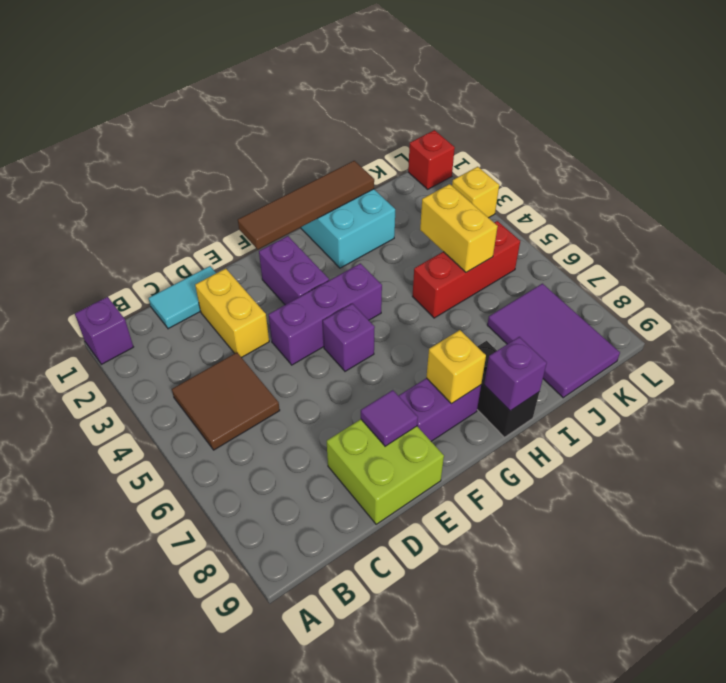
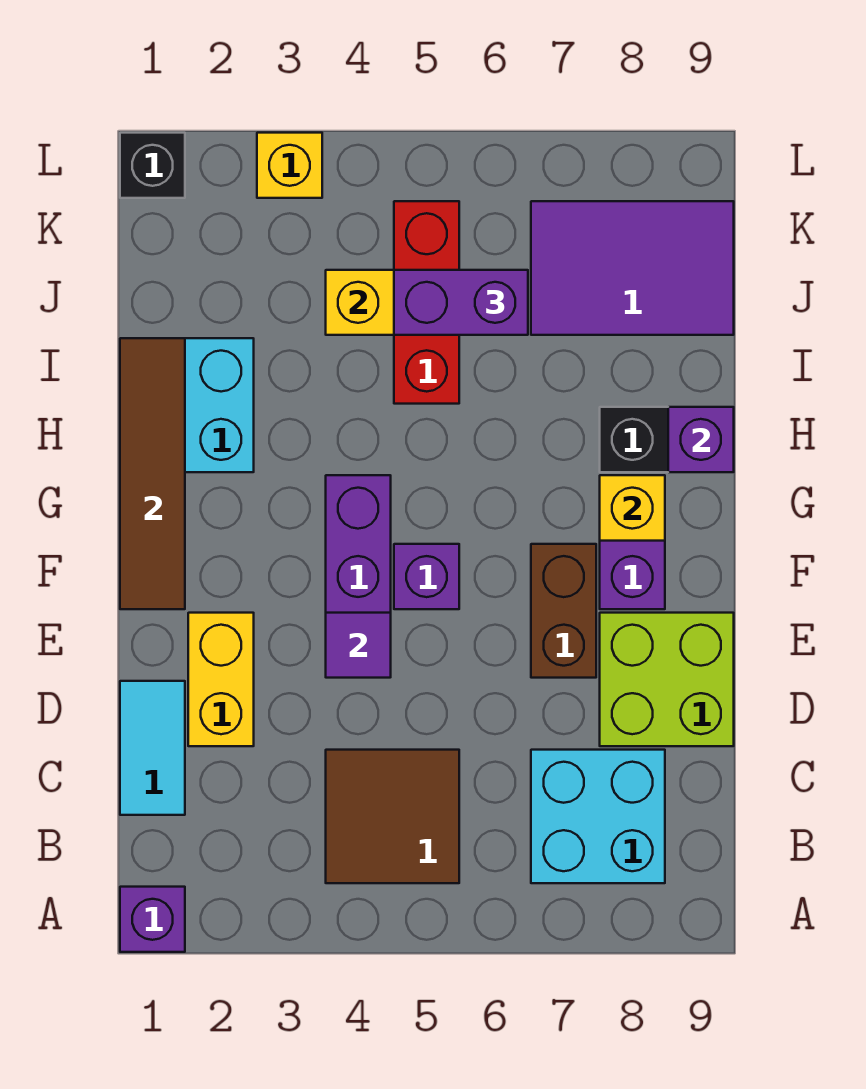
none -> cyan brick B7:C8 level 1
yellow brick D2:D3 level 1 -> yellow brick D2:E2 level 1
none -> brown brick E7:F7 level 1
purple tile E8 level 2 -> purple tile E4 level 2
purple brick F2:F3 level 1 -> purple brick J5:J6 level 3
red brick L1 level 1 -> black brick L1 level 1

